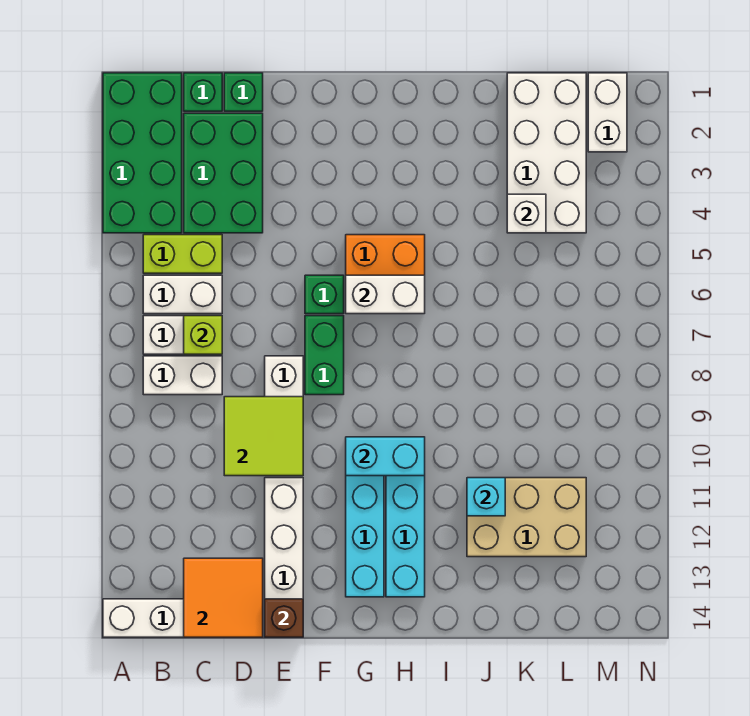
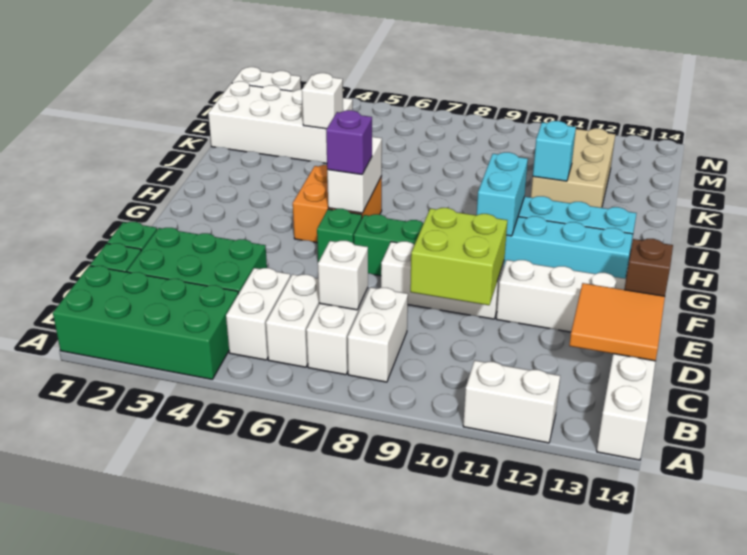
none -> white brick A11:A12 level 1
lime brick B5:C5 level 1 -> white brick B5:C5 level 1
lime brick C7 level 2 -> white brick C7 level 2
lime tile D9:E10 level 2 -> lime brick D9:E10 level 2
none -> purple brick G6 level 3

